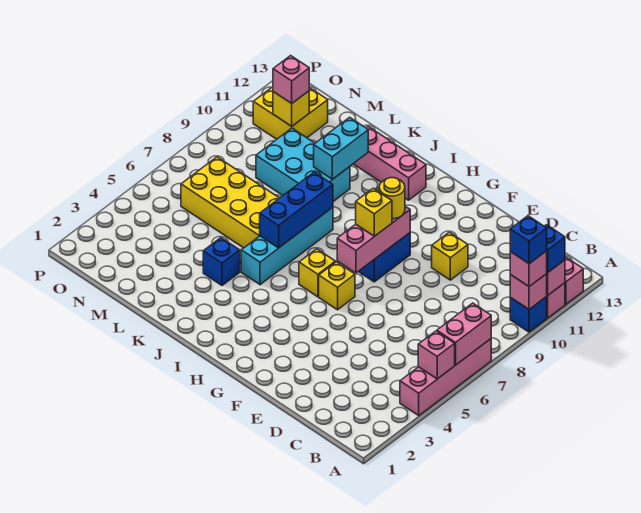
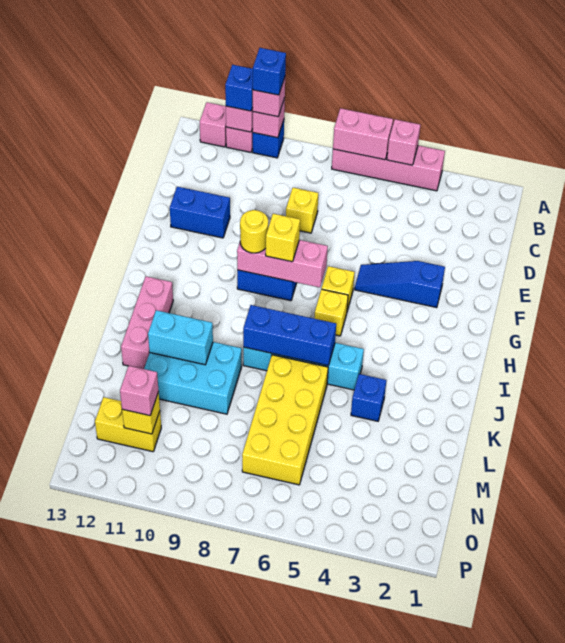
yellow brick E10 level 1 -> yellow brick D8 level 1
none -> blue brick E11:E12 level 1
none -> blue slope F3:F5 level 1 top 3
cyan brick K9:M10 level 1 -> cyan brick K9:L11 level 1
yellow brick N11:O12 level 1 -> yellow brick N11:N12 level 1

